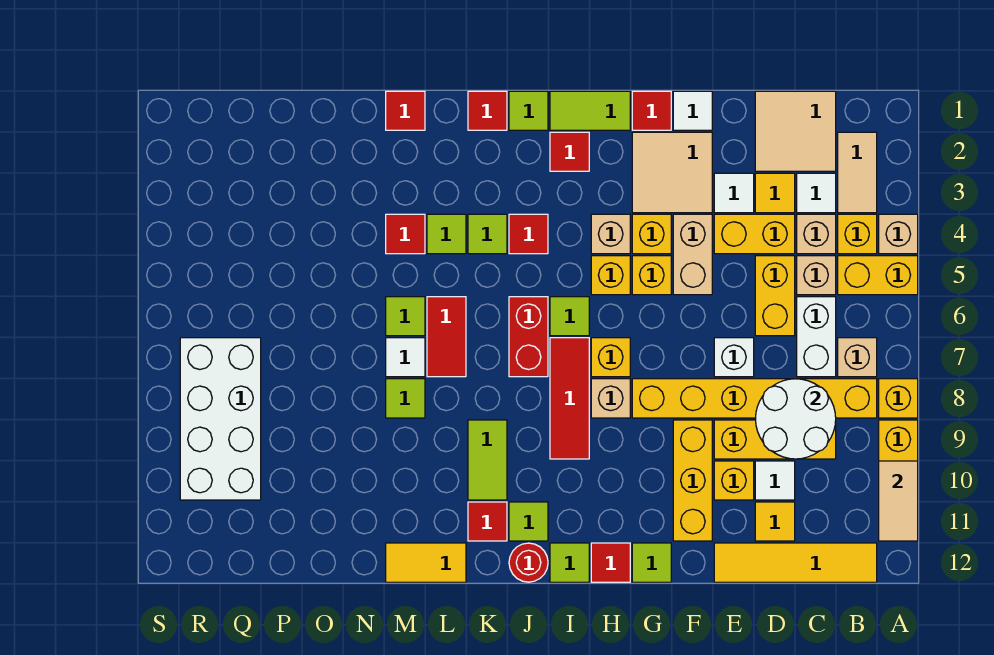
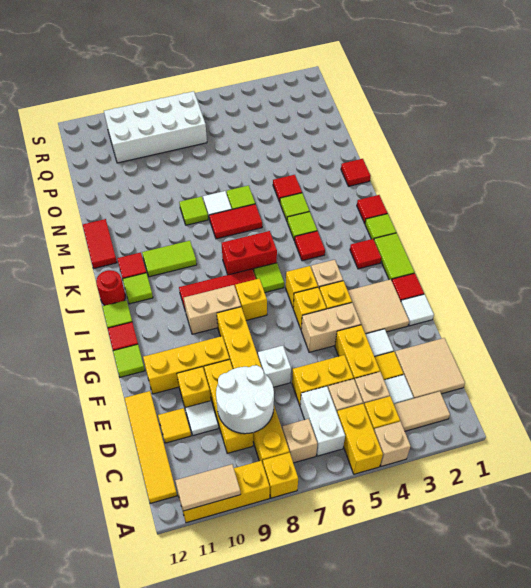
white brick C6:C7 level 1 -> white brick B6:C6 level 1
tan brick H8 level 1 -> tan brick H8:H9 level 1
yellow tile L12:M12 level 1 -> red tile L12:M12 level 1

